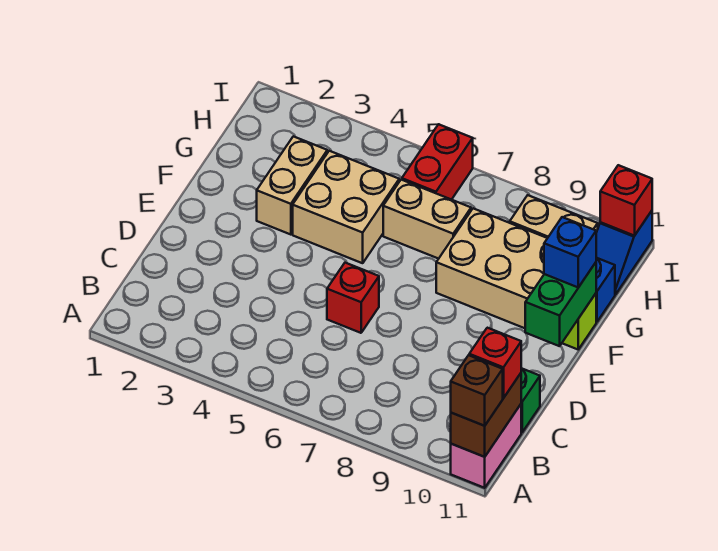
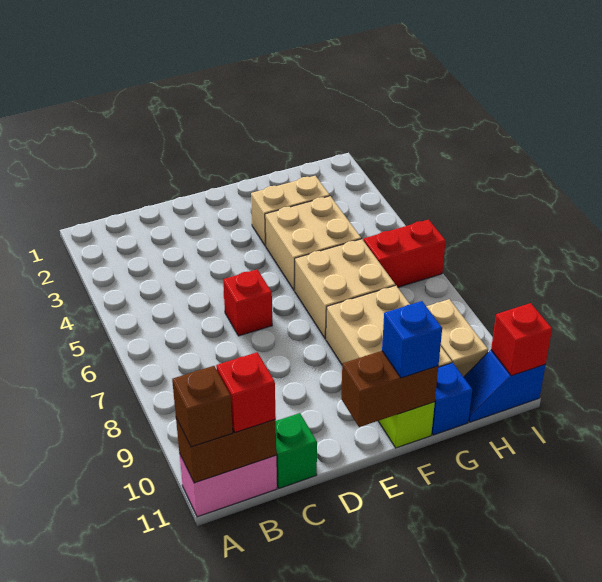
green brick E11:F11 level 2 -> brown brick E11:F11 level 2
tan brick G6:G7 level 1 -> tan brick F6:G7 level 1

